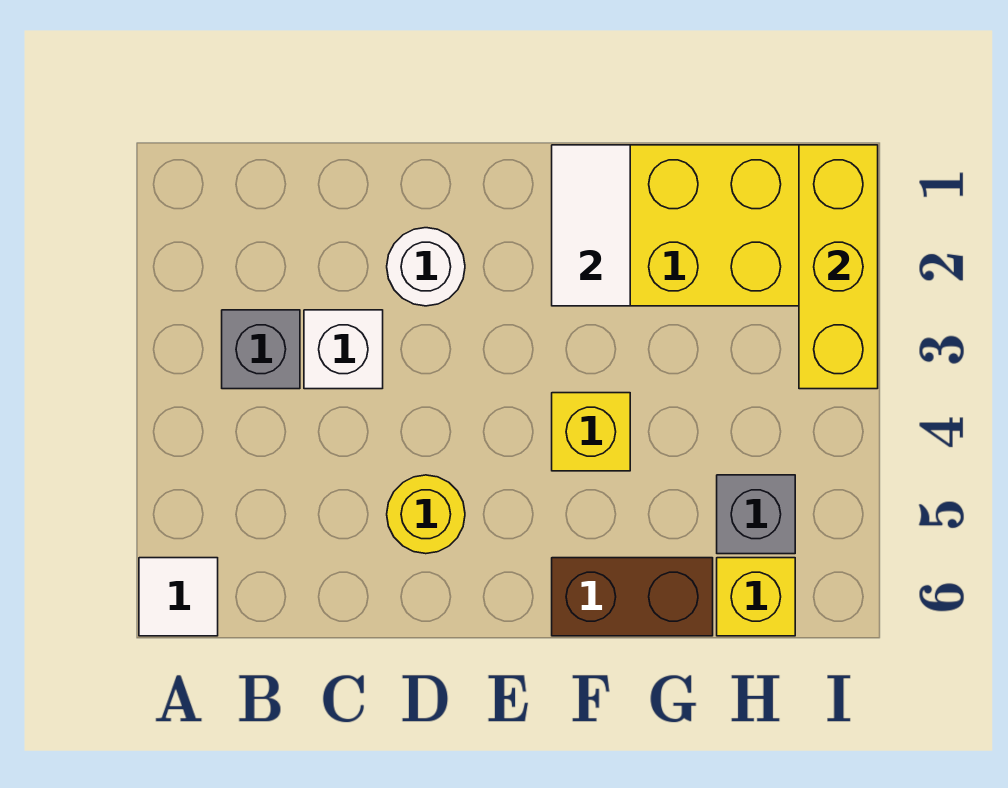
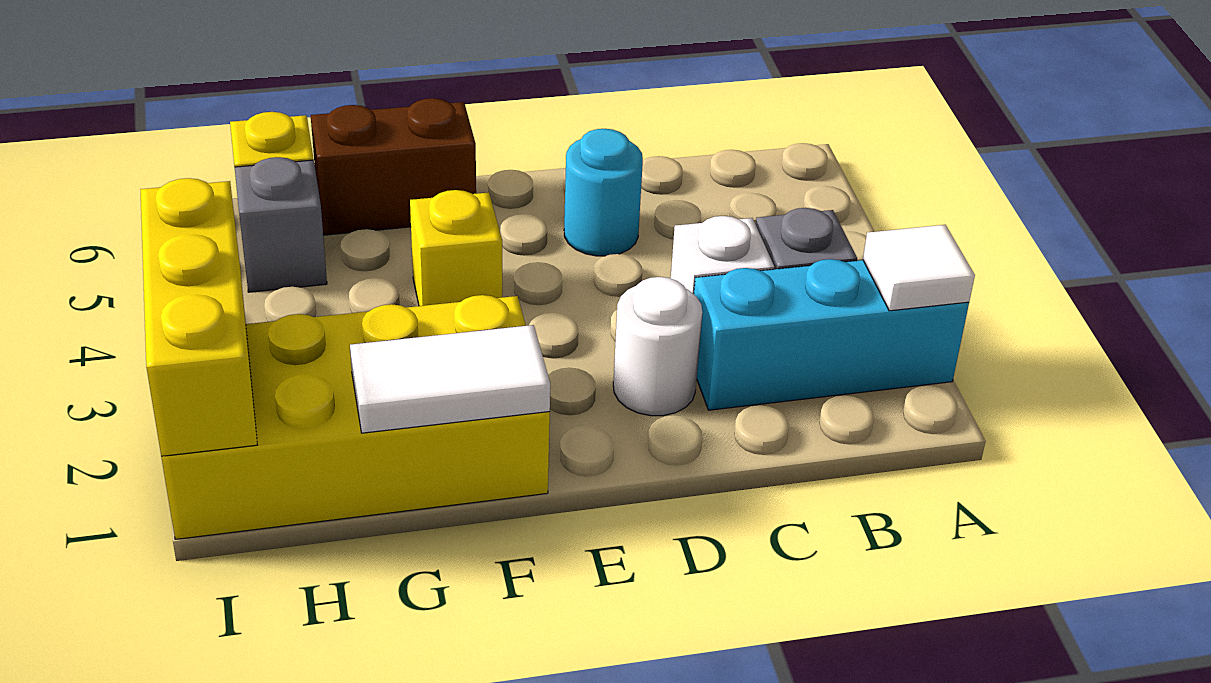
none -> cyan brick A2:C2 level 1
white tile A6 level 1 -> white tile A2 level 2
yellow round brick D5 level 1 -> cyan round brick D5 level 1
white tile F1:F2 level 2 -> white tile F1:G1 level 2

